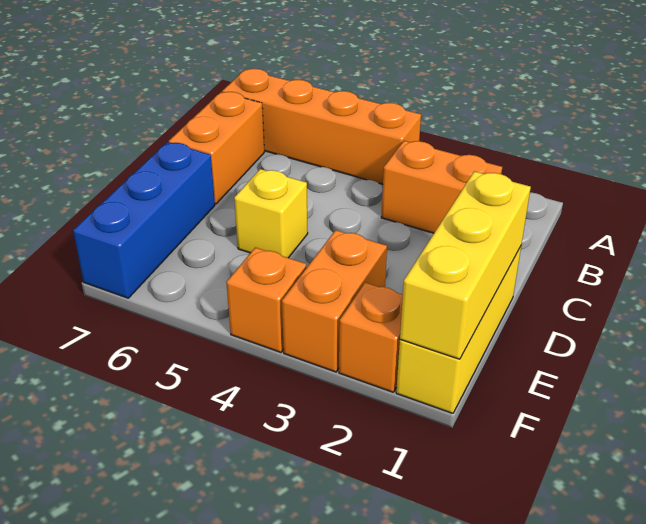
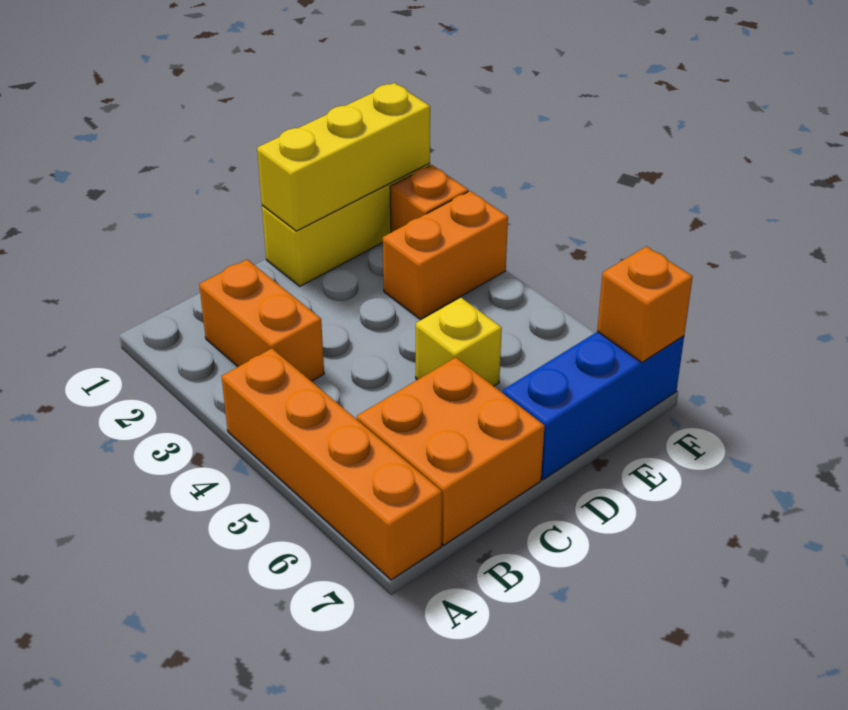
orange brick B7:C7 level 1 -> orange brick B6:C7 level 1
orange brick F4 level 1 -> orange brick F7 level 2

